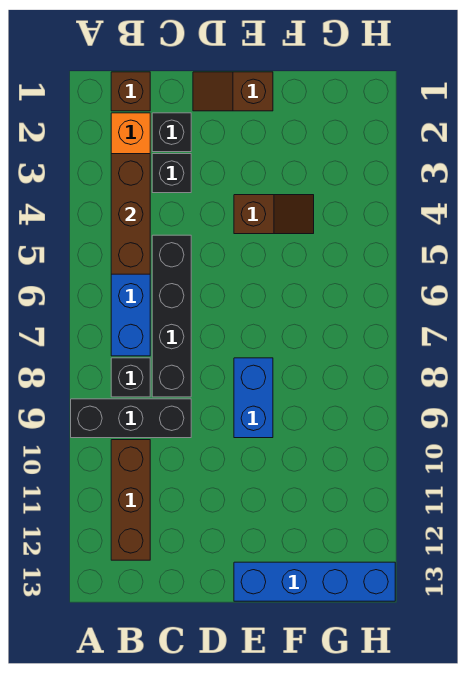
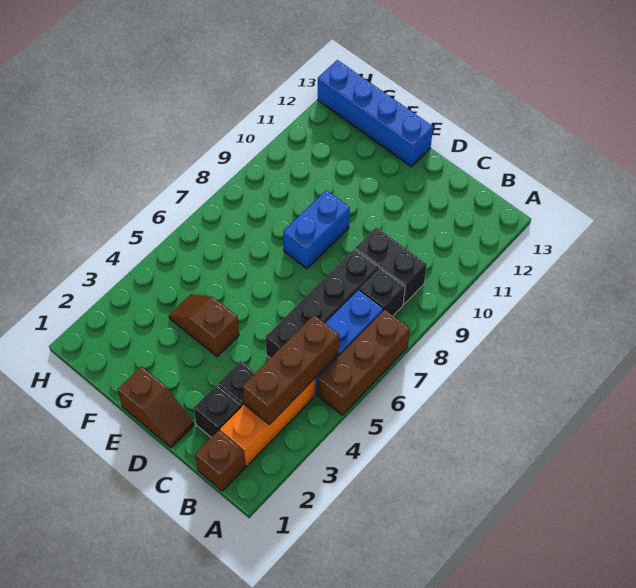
black brick A9:C9 level 1 -> black brick B9:C9 level 1
brown brick B10:B12 level 1 -> brown brick A5:A7 level 1

